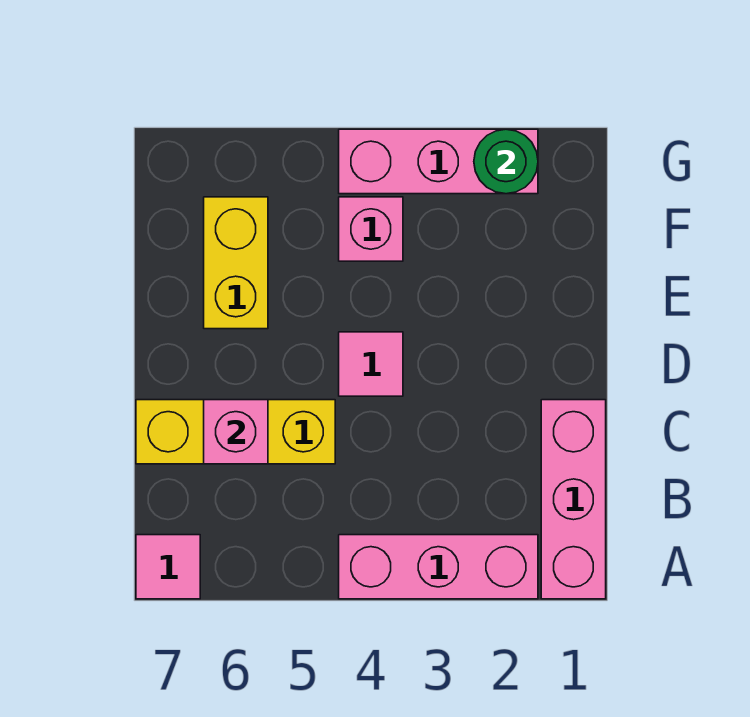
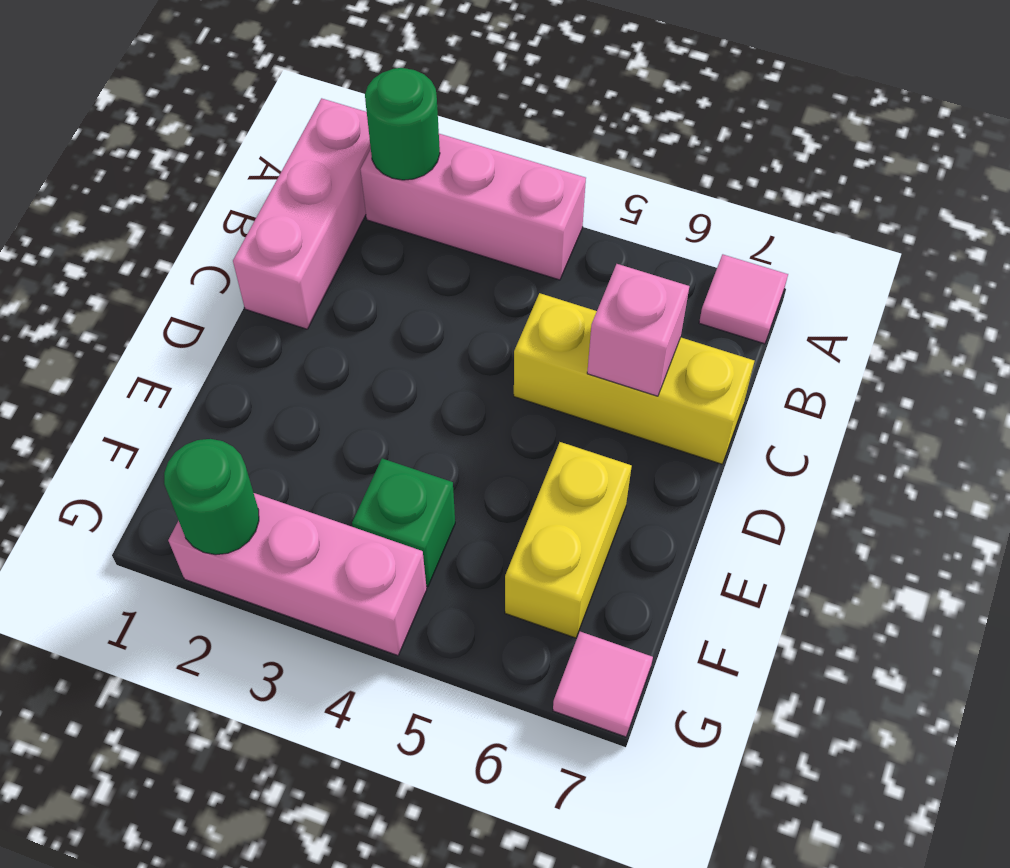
none -> green round brick A2 level 2
pink tile D4 level 1 -> pink tile G7 level 1
pink brick F4 level 1 -> green brick F4 level 1

